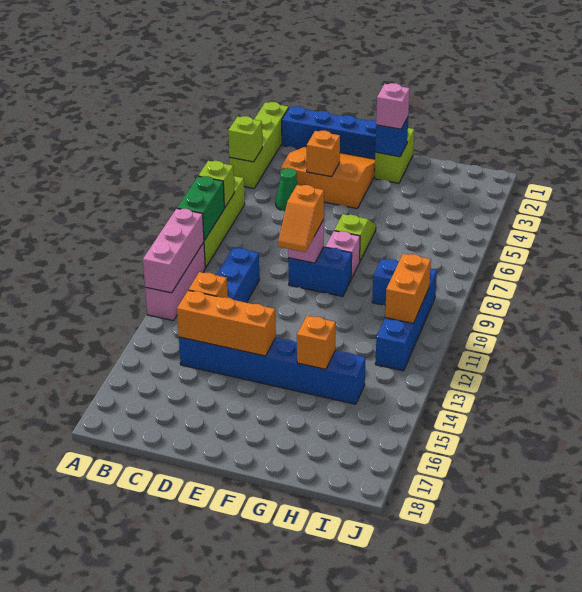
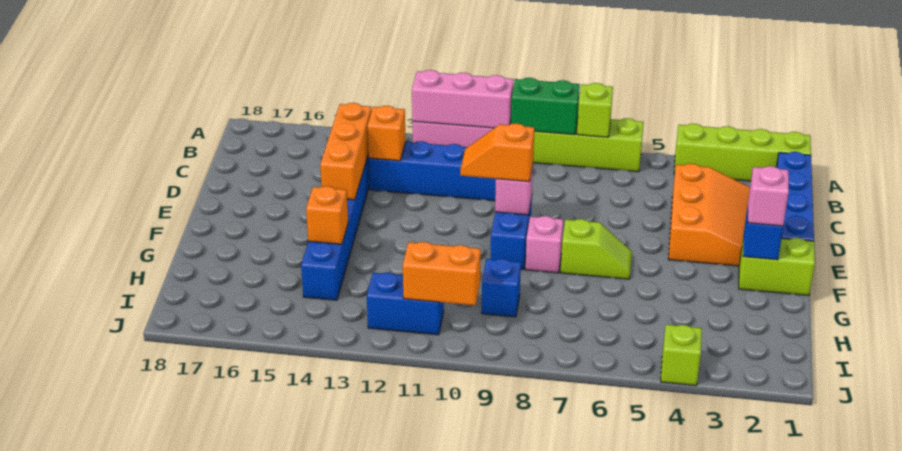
lime brick A4 level 2 -> lime brick J4 level 1
green cone C5 level 1 -> none
orange brick D4 level 2 -> none
blue brick I9:I12 level 1 -> blue brick I11:I12 level 1

